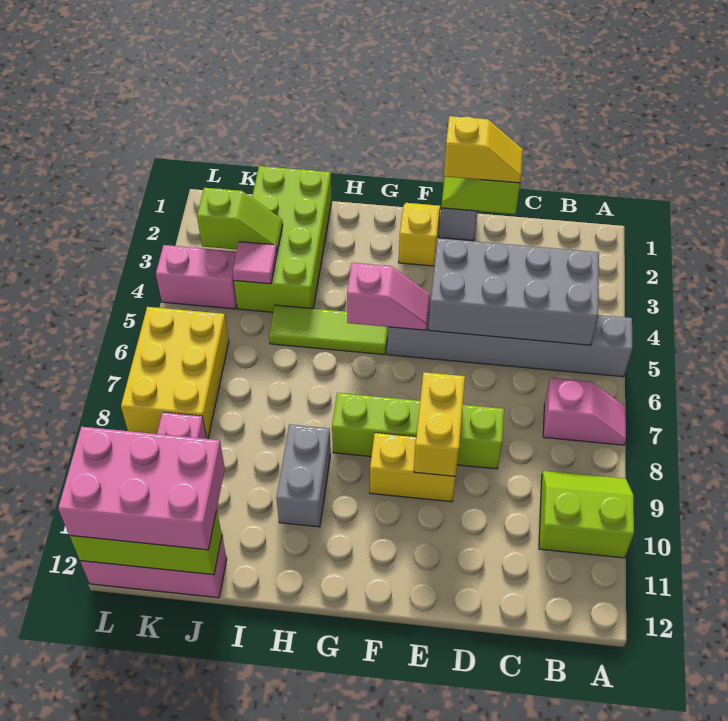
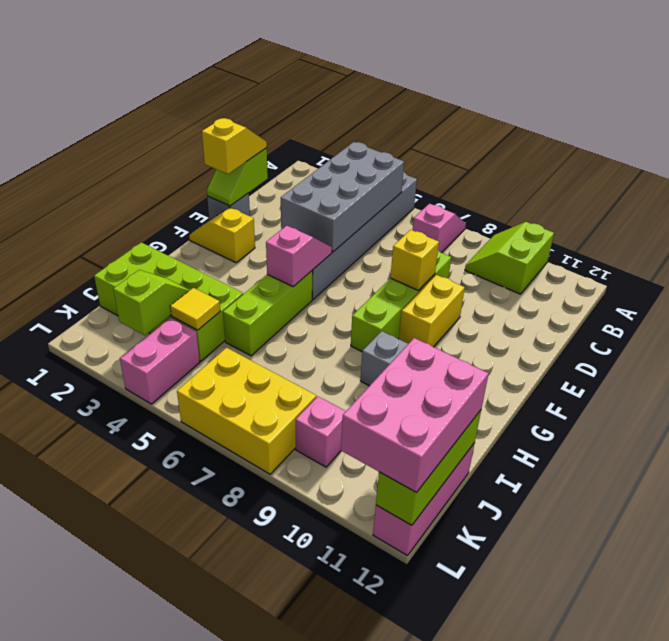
yellow brick E8:E9 level 2 -> yellow brick E8 level 2
lime tile G5:I5 level 1 -> lime brick G5:I5 level 1
pink tile J4 level 2 -> yellow tile J4 level 2

